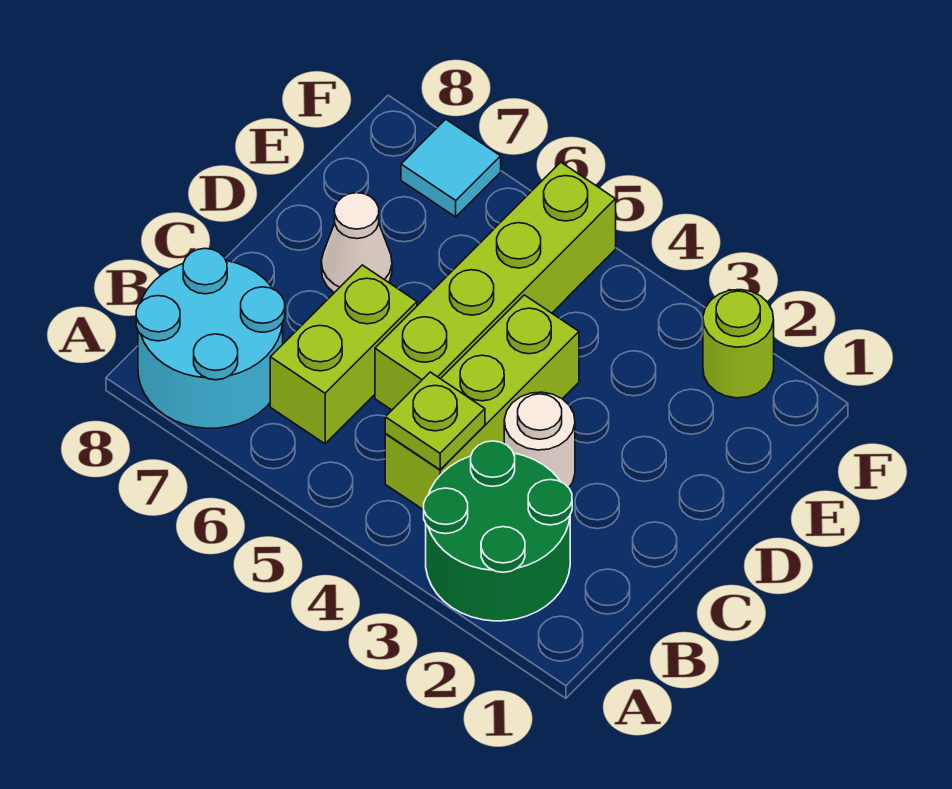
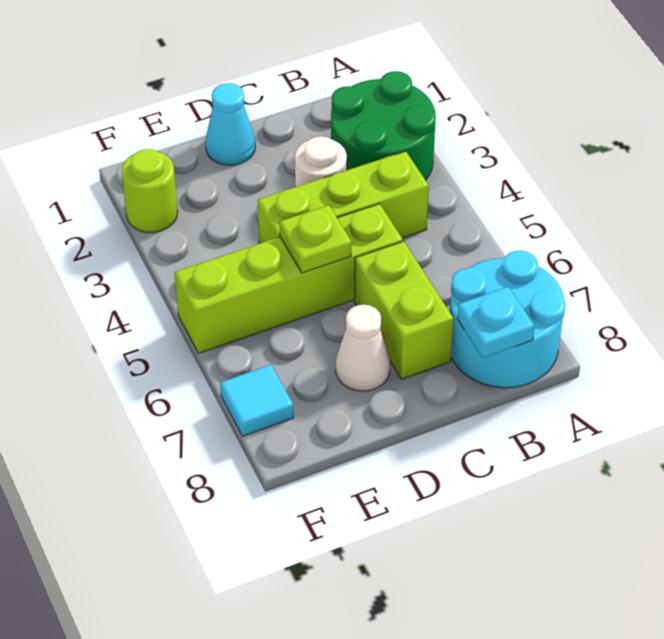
lime plate B4 level 2 -> lime plate D5 level 2
lime brick B6:C6 level 1 -> lime brick C6:C7 level 1
none -> cyan plate B8 level 2
none -> cyan cone D1 level 1

